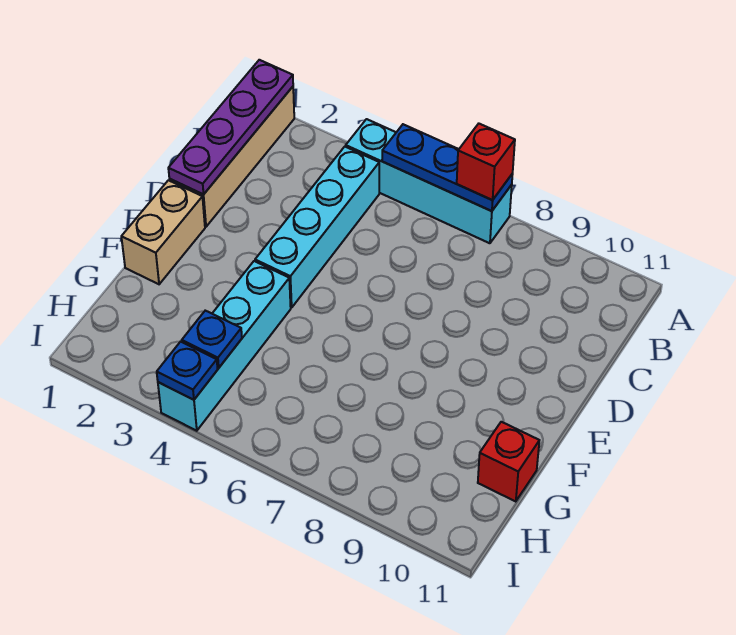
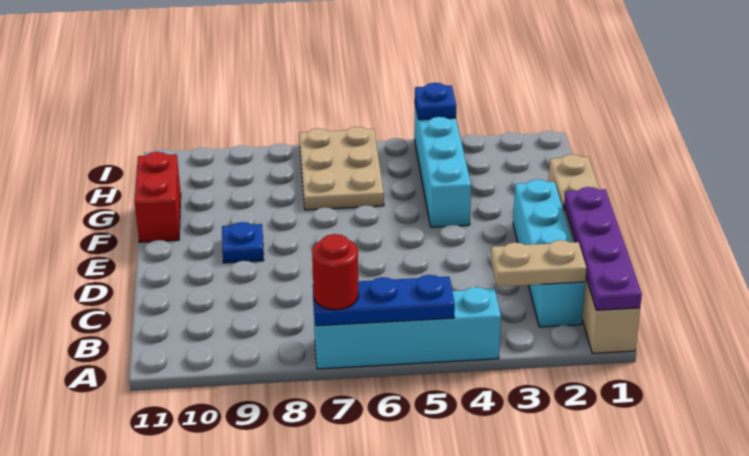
red brick A7 level 3 -> red round brick A7 level 3
none -> tan plate B2:B3 level 2
cyan brick B4:E4 level 1 -> cyan brick B2:E2 level 1
none -> tan plate G6:I7 level 1
red brick G11 level 1 -> red brick F11:G11 level 1
blue plate H4 level 2 -> blue plate E9 level 1

